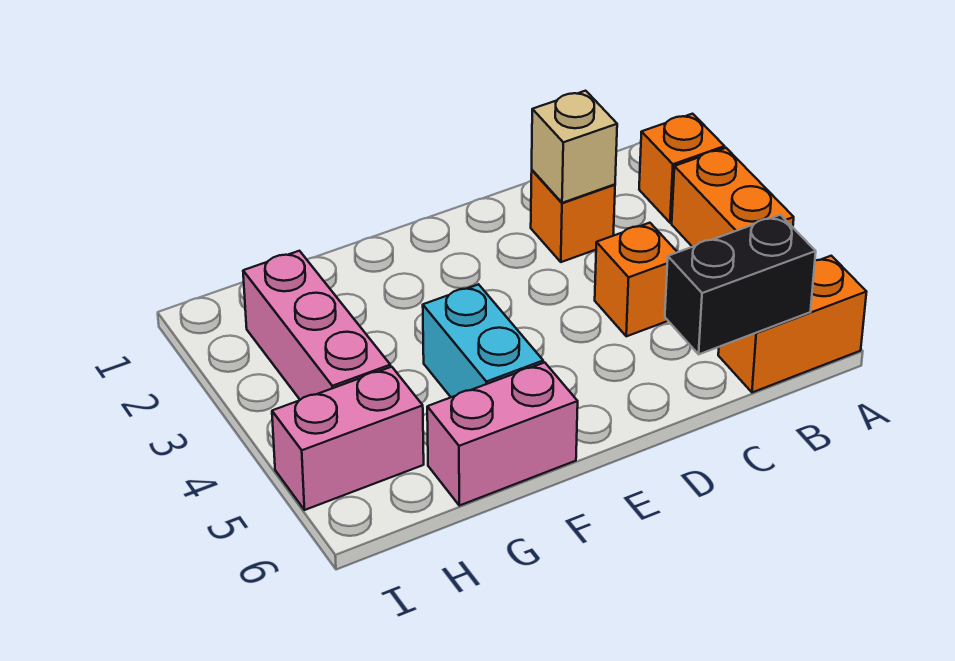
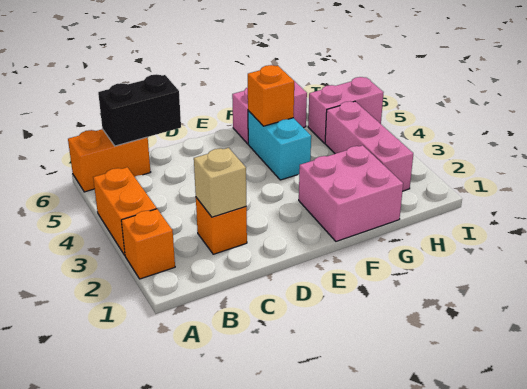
orange brick C4 level 1 -> orange brick F5 level 2
none -> pink brick F1:G2 level 1

